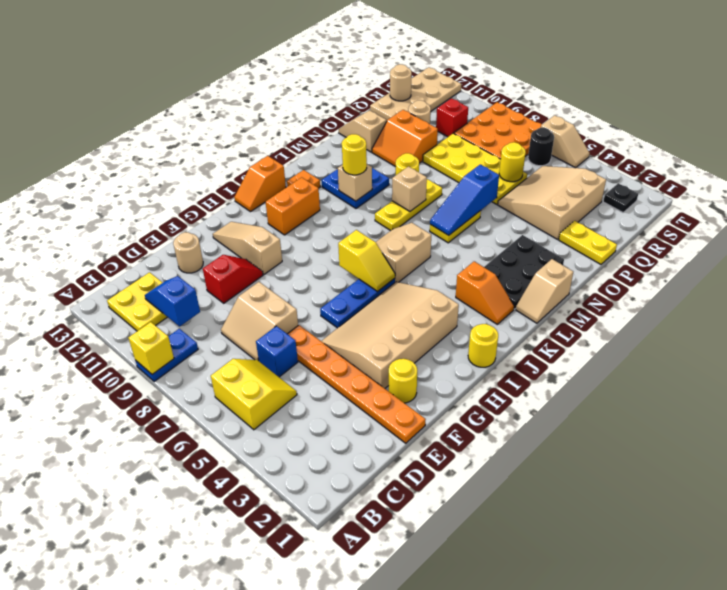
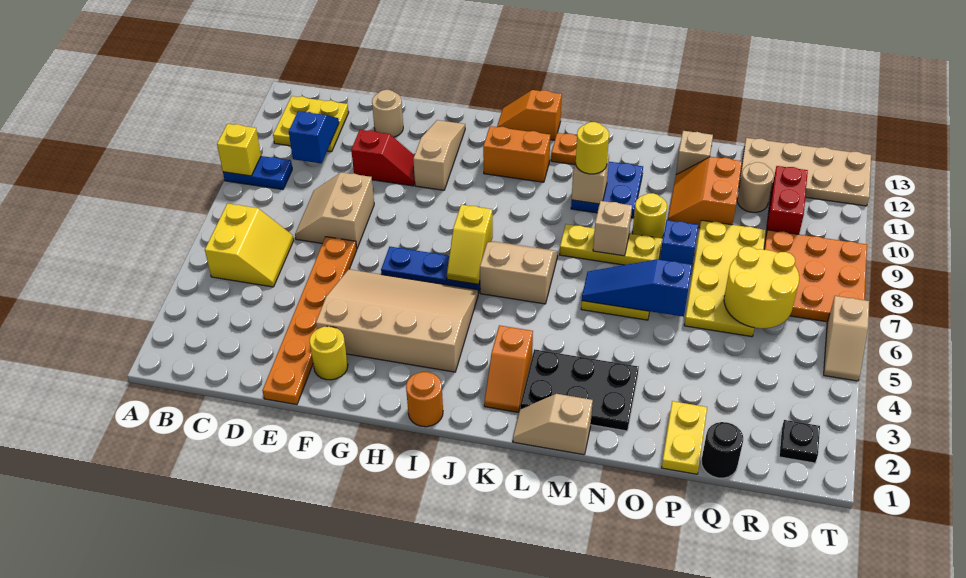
blue brick D6 level 1 -> blue brick O8 level 1
yellow round brick I1 level 1 -> orange round brick I1 level 1
tan slope P3:R5 level 1 top 3 -> none
yellow round brick Q6 level 2 -> yellow round brick Q6:R7 level 2
red brick R10 level 1 -> red brick R10:R11 level 1
tan round brick R13 level 2 -> none
black round brick S6 level 1 -> black round brick Q1 level 1

